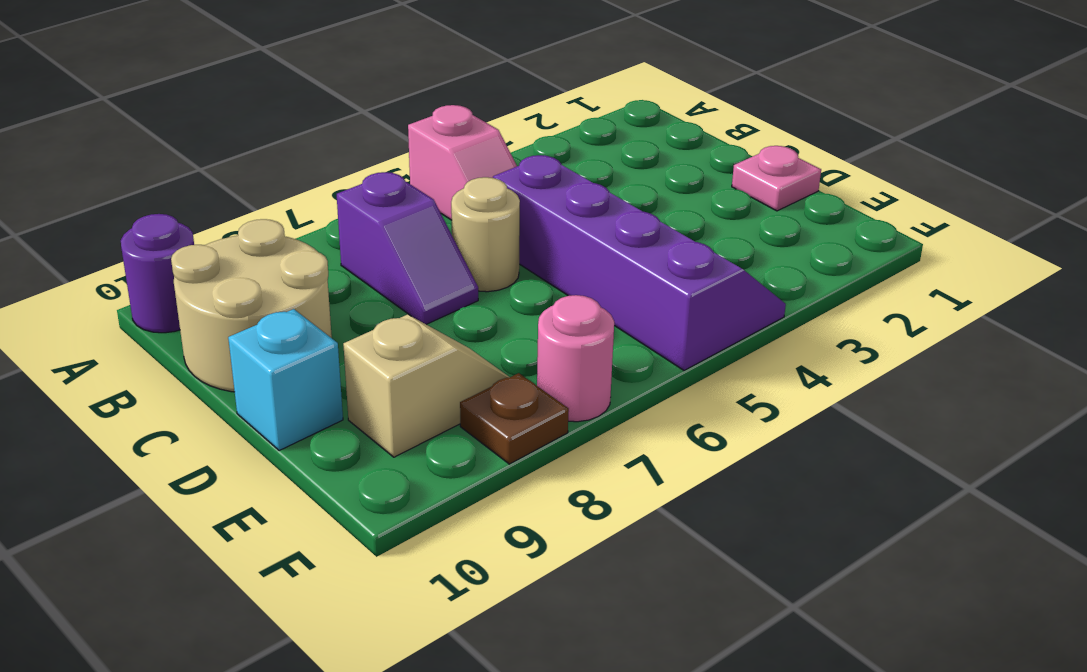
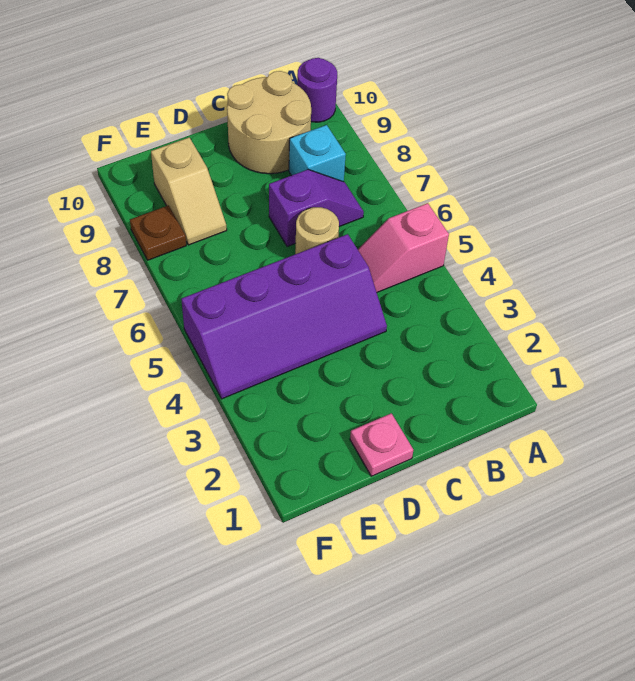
purple slope B7:C7 level 1 top B -> purple slope B7:C7 level 1 top C
cyan brick D10 level 1 -> cyan brick B8 level 1
pink round brick F7 level 1 -> none

